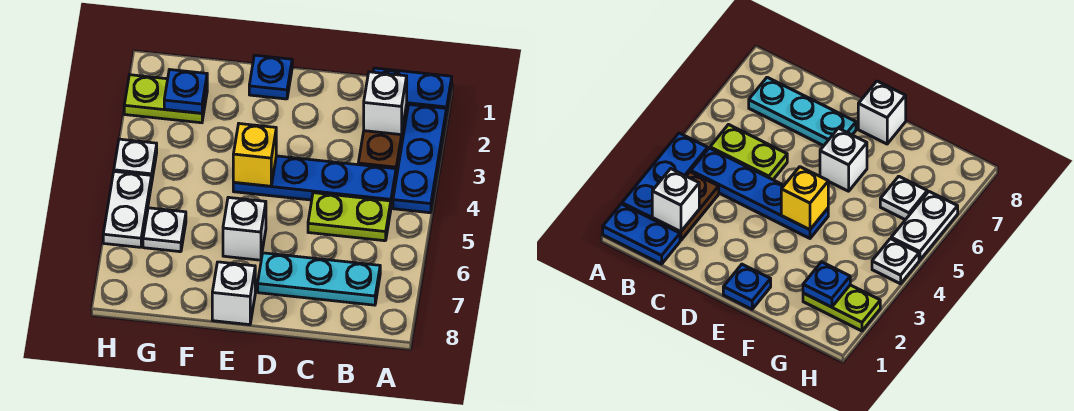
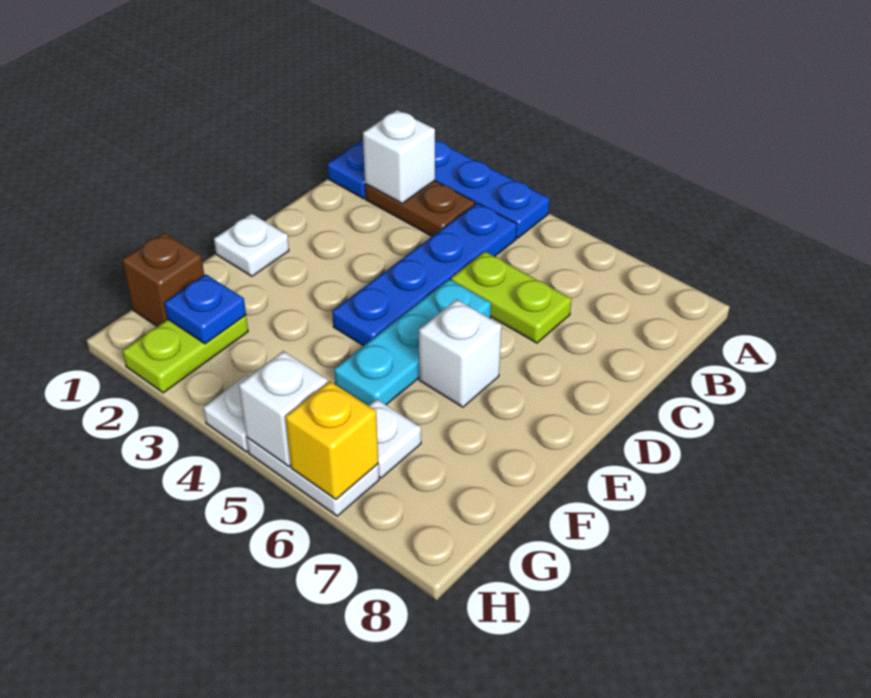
lime plate B5:C5 level 1 -> lime plate C5:C6 level 1
cyan plate B7:D7 level 1 -> cyan plate D5:F5 level 1
blue plate E1 level 1 -> white plate E1 level 1
yellow brick E4 level 2 -> yellow brick H6 level 2
white brick E8 level 1 -> white brick H5 level 2
none -> brown brick G1 level 1

